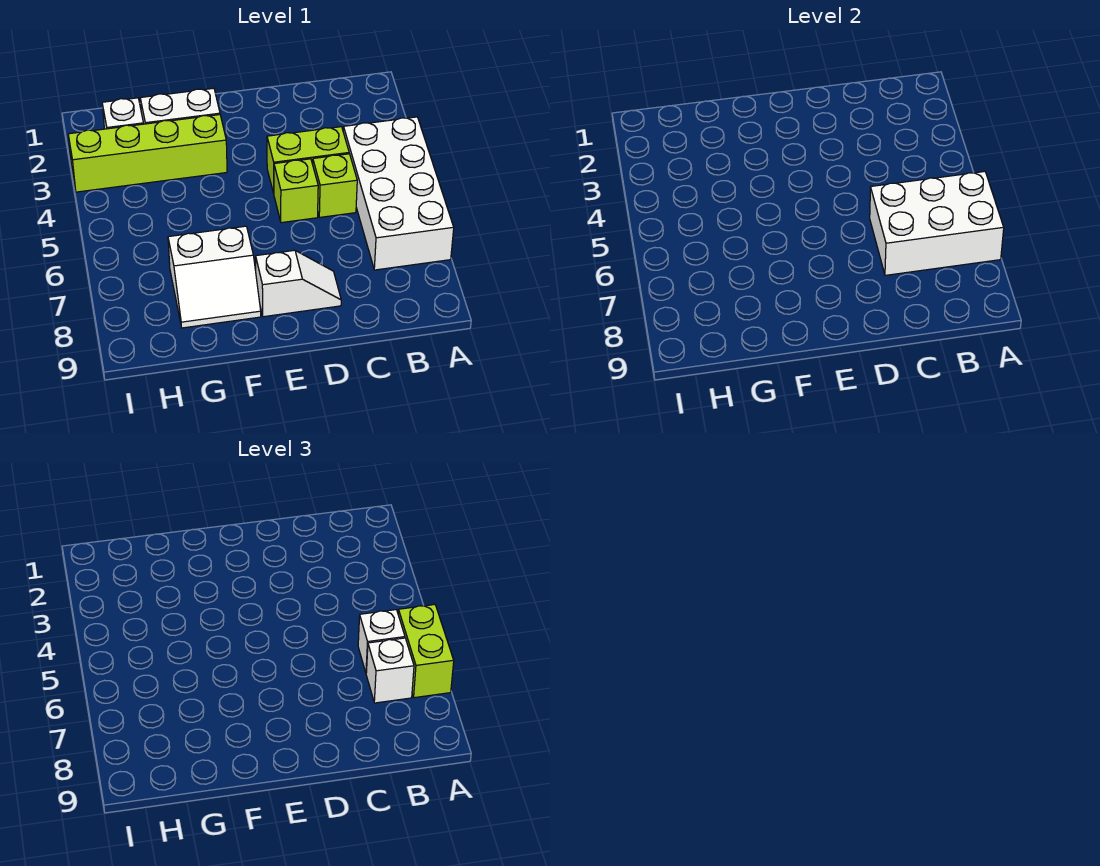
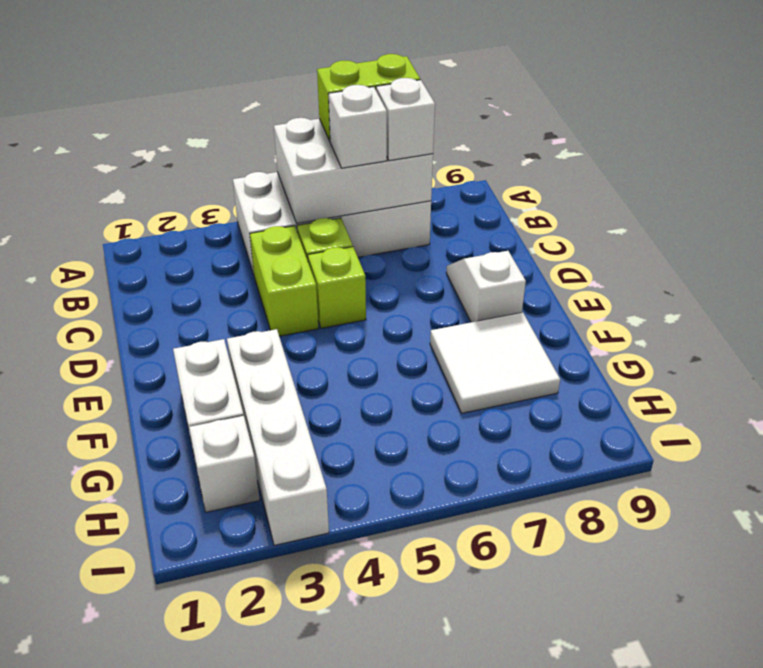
white brick A6:C7 level 2 -> white brick A5:B7 level 2
lime brick F3:I3 level 1 -> white brick F3:I3 level 1
white slope F7:G8 level 1 top 7 -> white tile F7:G8 level 1

